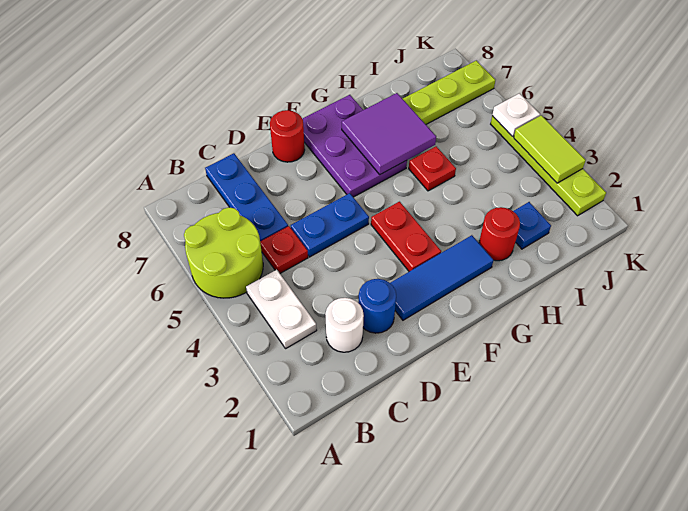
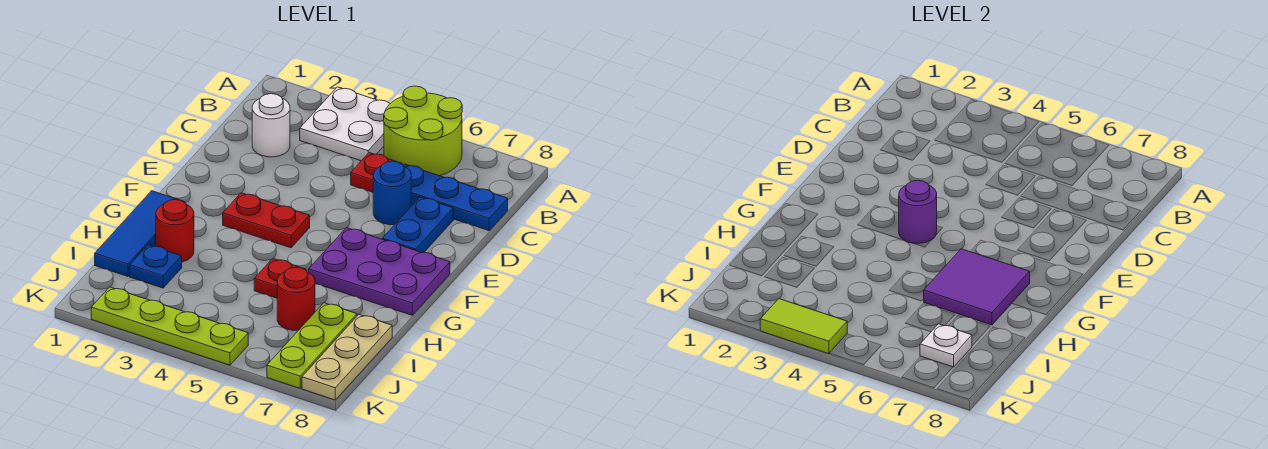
white plate B3:B4 level 1 -> white plate A3:B4 level 1
blue round brick D2 level 1 -> blue round brick D6 level 1
blue plate D5:E5 level 1 -> blue plate D7:E7 level 1
blue tile E2:G2 level 1 -> blue tile G1:I1 level 1
red round brick E8 level 1 -> red round brick I6 level 1
none -> purple round brick F4 level 2
none -> tan plate I8:K8 level 1
white plate K5 level 2 -> white plate J7 level 2

